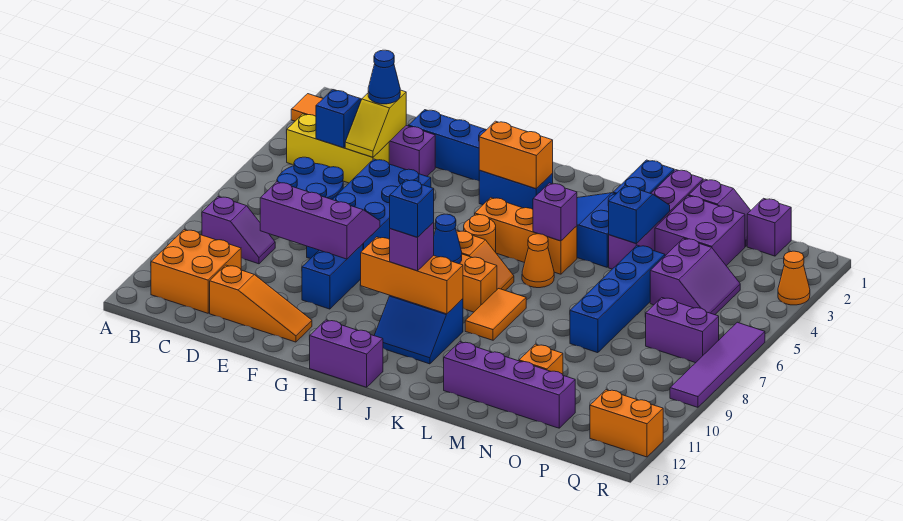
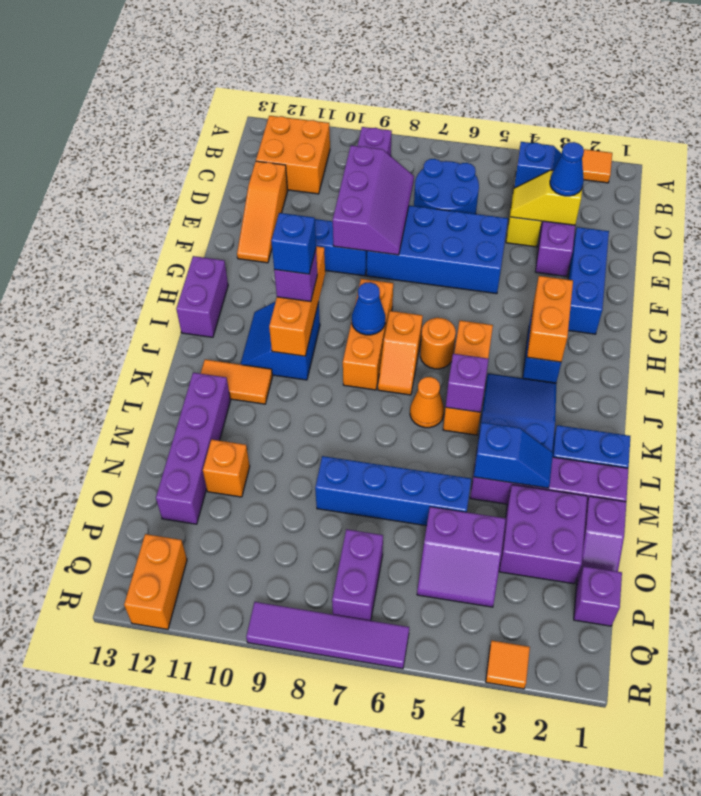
orange tile K8:K9 level 1 -> orange tile K11:K12 level 1
orange cone R3 level 1 -> orange tile R3 level 1

